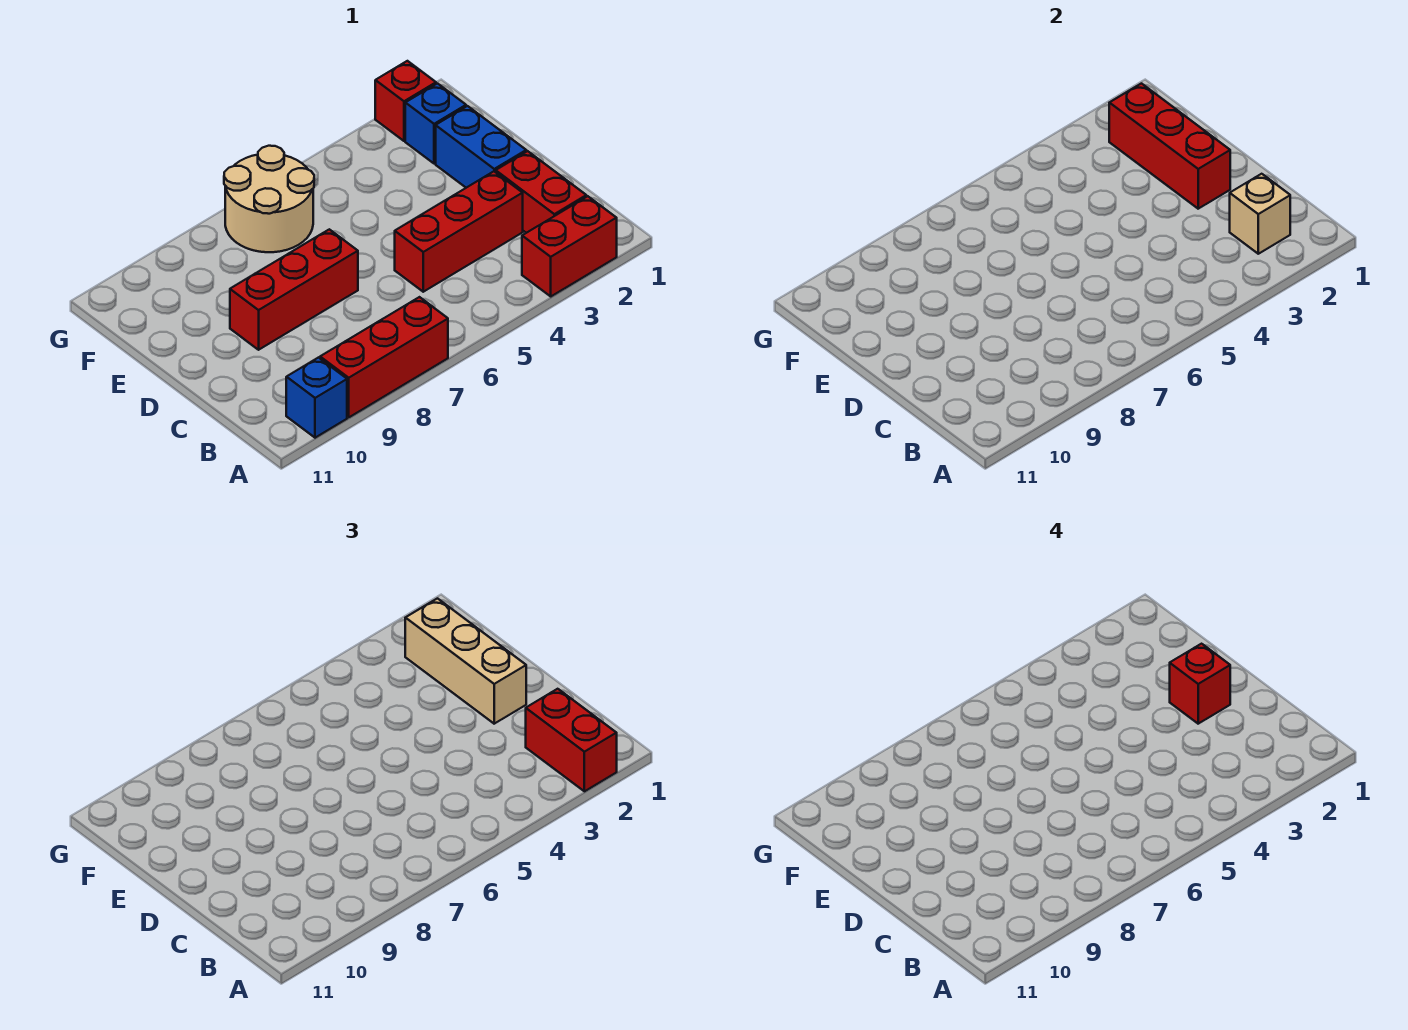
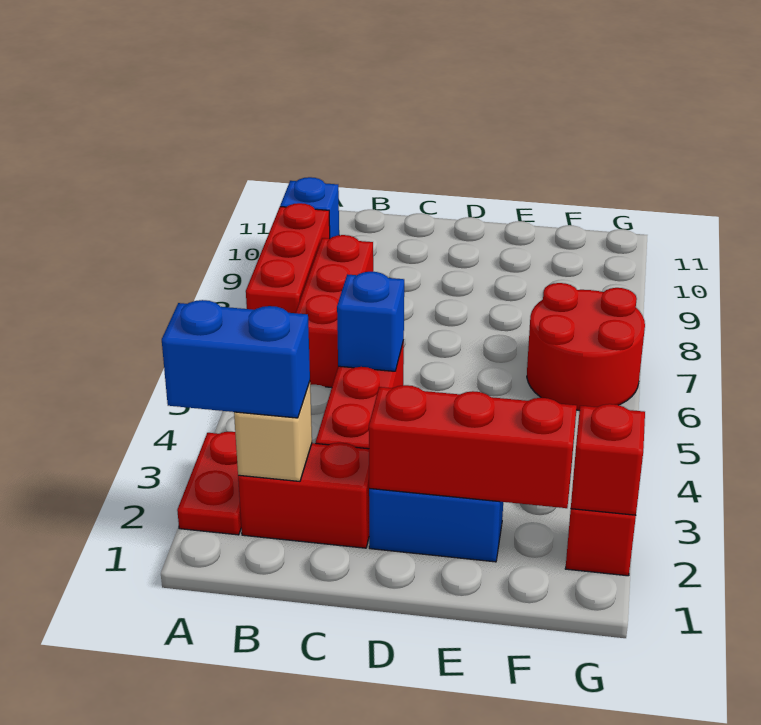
red brick A2:A3 level 1 -> red plate A2:A3 level 1
red brick A2:B2 level 3 -> blue brick A2:B2 level 3
tan brick D2:F2 level 3 -> none
red brick D2 level 4 -> red brick G2 level 2
red brick D7:D9 level 1 -> red brick B6:B8 level 1
blue brick F2 level 1 -> blue brick C5 level 2
tan round brick F6:G7 level 1 -> red round brick F6:G7 level 1

